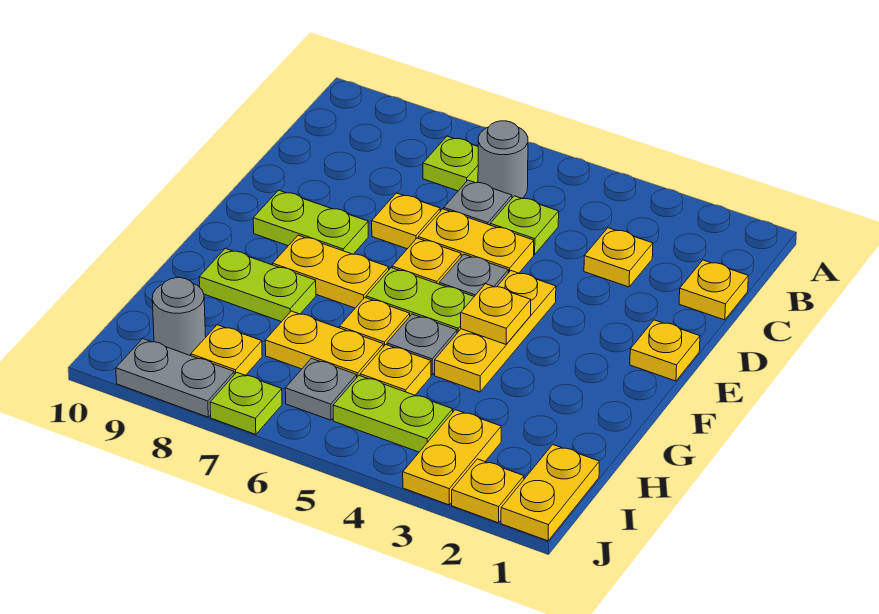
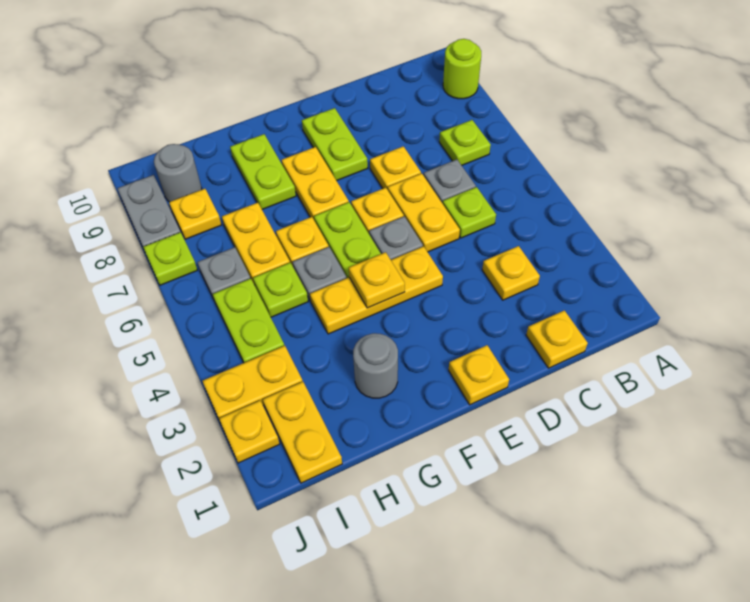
none -> lime round brick A9 level 1
grey round brick B6 level 1 -> grey round brick G2 level 1
yellow plate H5 level 1 -> lime plate H5 level 1
yellow plate I1:J1 level 1 -> yellow plate I1:I2 level 1

